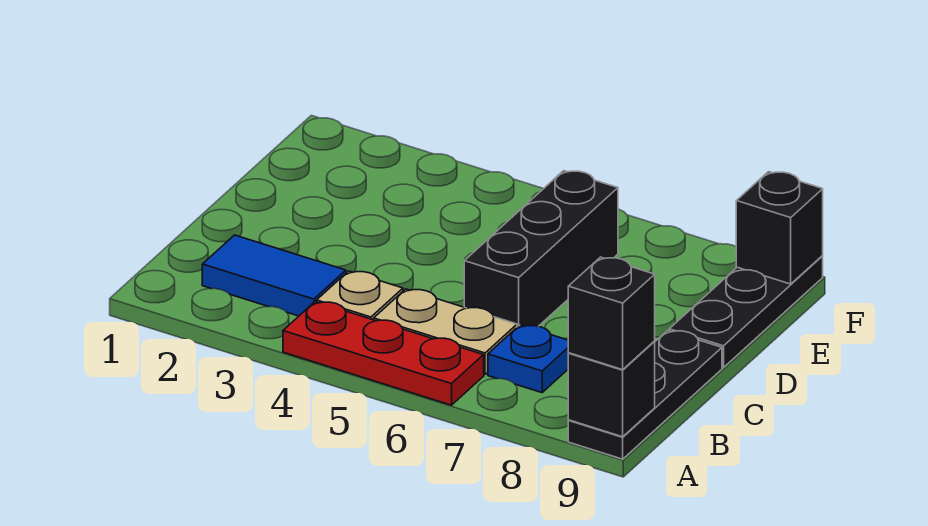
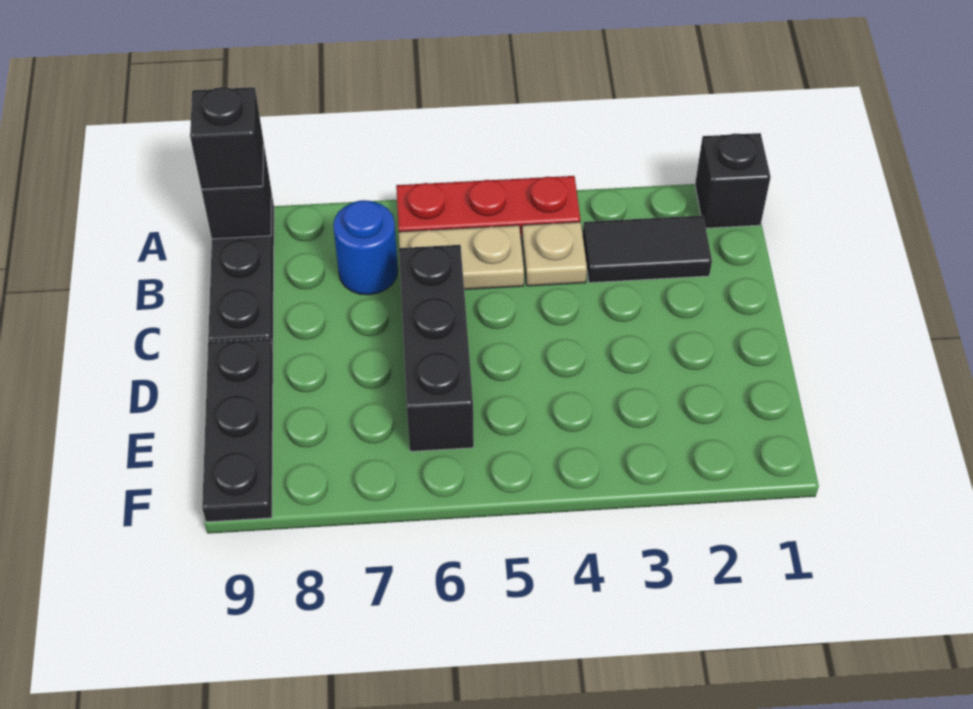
blue tile B2:B3 level 1 -> black tile B2:B3 level 1
blue plate B7 level 1 -> blue round brick B7 level 1
black brick F9 level 2 -> black brick A1 level 1

